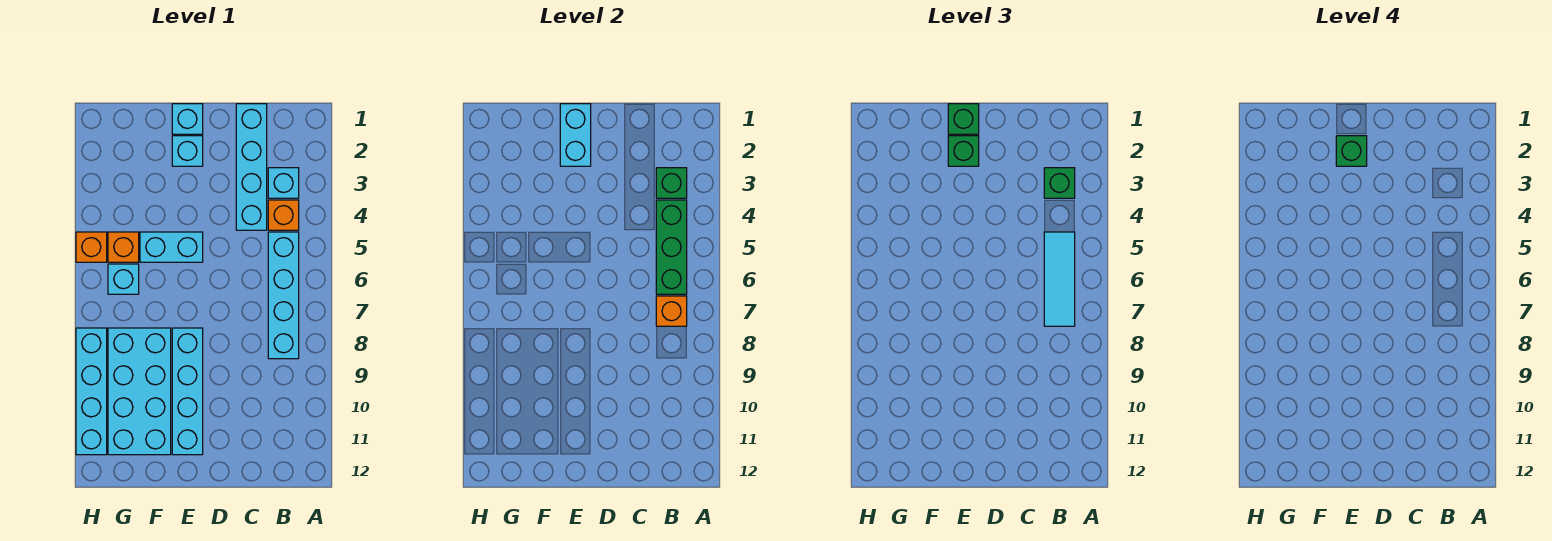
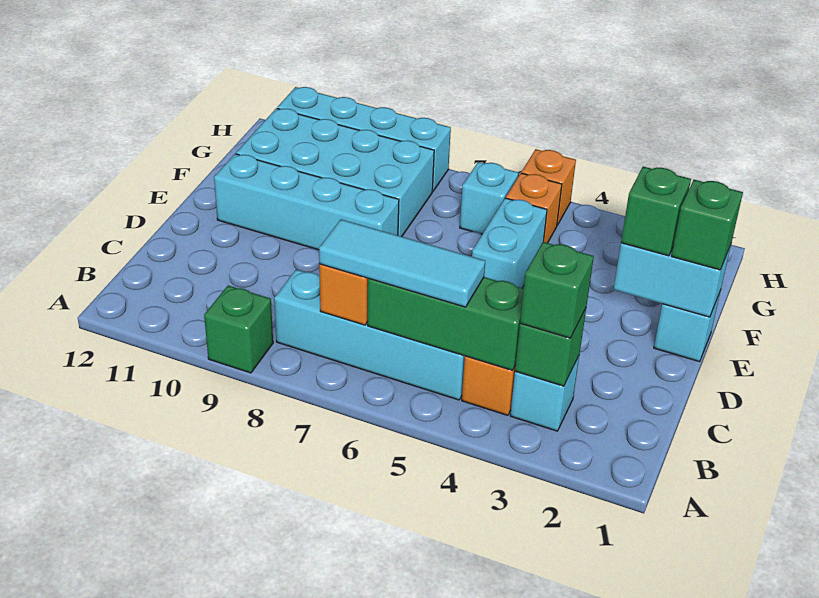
cyan brick C1:C4 level 1 -> none
cyan brick E2 level 1 -> none
green brick E2 level 4 -> green brick A9 level 1

